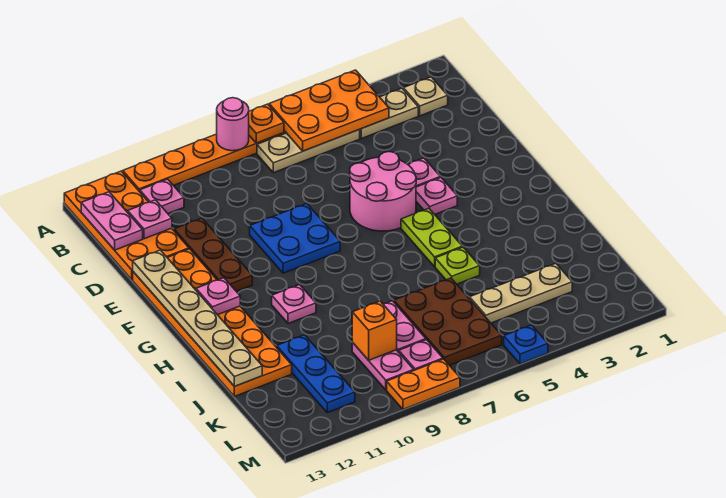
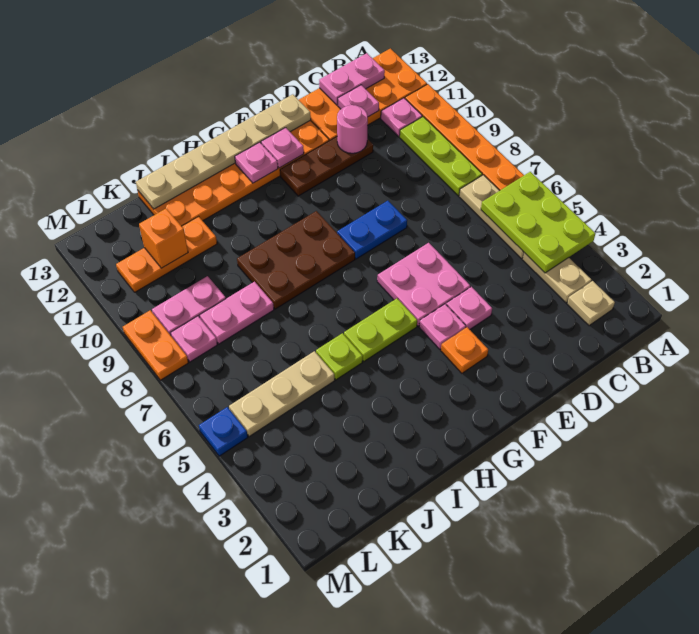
orange plate A4:B6 level 2 -> lime plate A4:B6 level 2
orange plate A7 level 2 -> orange plate F3 level 1
pink round brick A8 level 2 -> pink round brick D11 level 2
none -> lime plate B8:B10 level 1
pink round brick E5:F6 level 1 -> pink plate E5:F6 level 1
blue plate E8:F9 level 1 -> blue plate E8:F8 level 1
pink plate H10 level 1 -> pink plate F12 level 2
brown plate J6:L7 level 1 -> brown plate G8:I9 level 1
blue plate J11:L11 level 1 -> orange plate J11:L11 level 1
tan plate K3:K5 level 1 -> tan plate J5:L5 level 1
orange brick K9 level 2 -> orange brick K11 level 2

